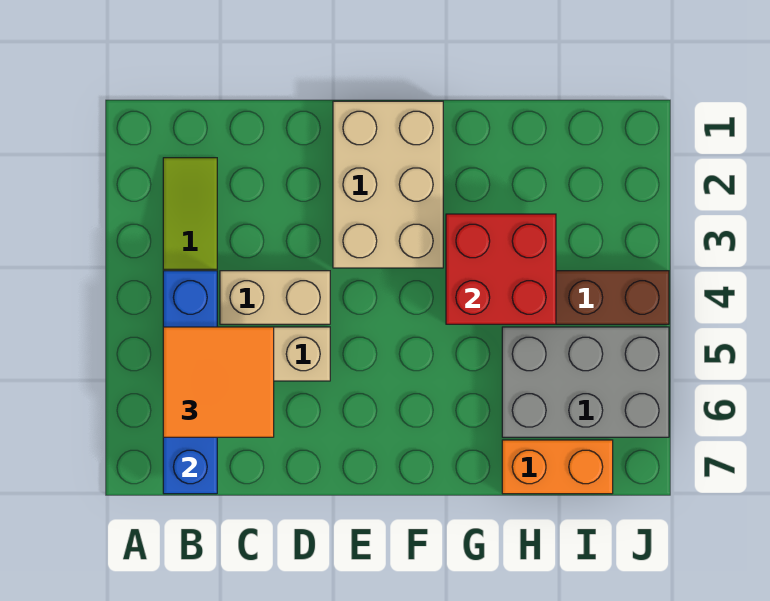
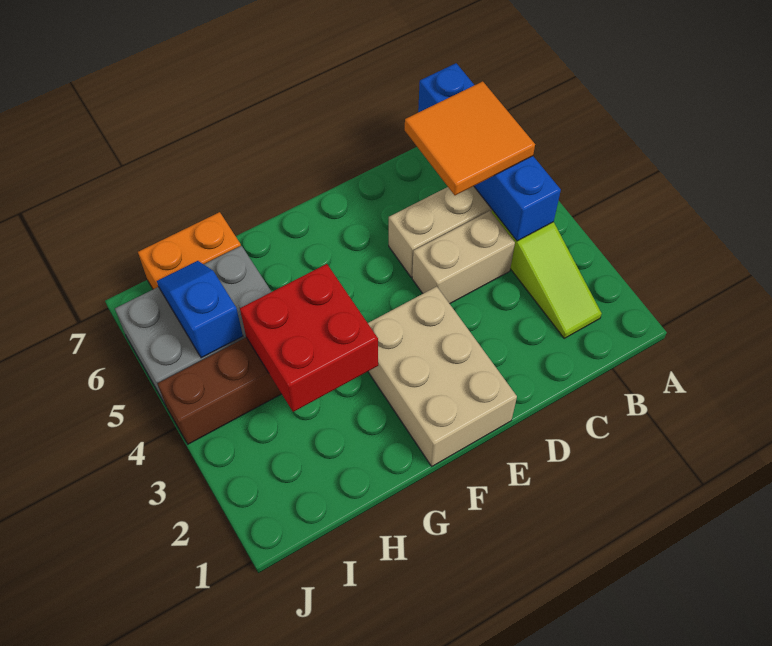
none -> blue slope I5:I6 level 2 top 5

